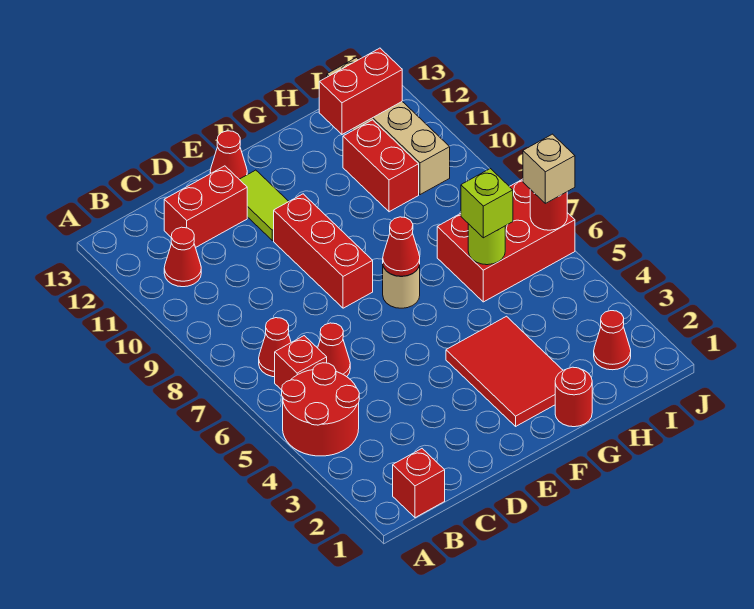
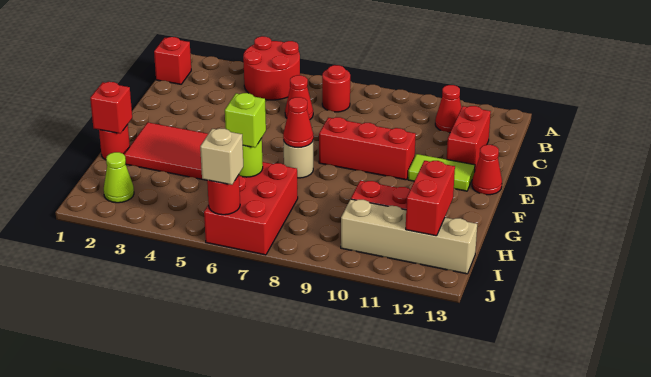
red brick B6 level 1 -> red brick G1 level 2
red cone B7 level 1 -> red round brick B7 level 1
red cone I2 level 1 -> lime cone I2 level 1

